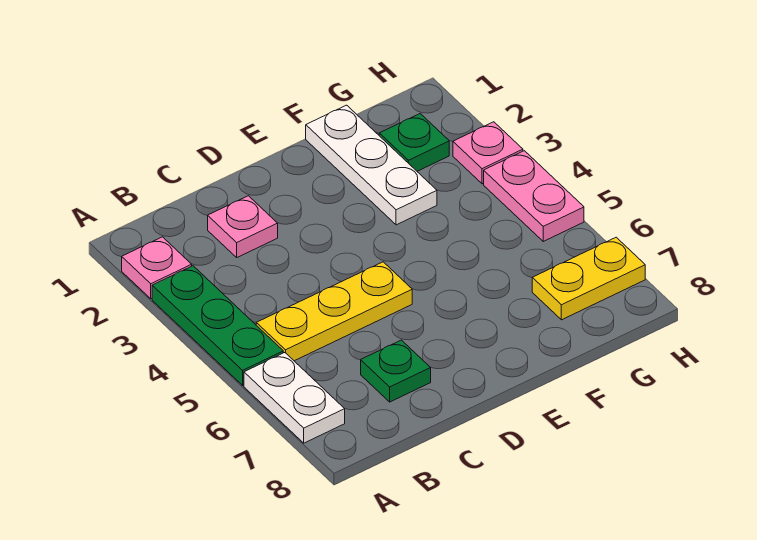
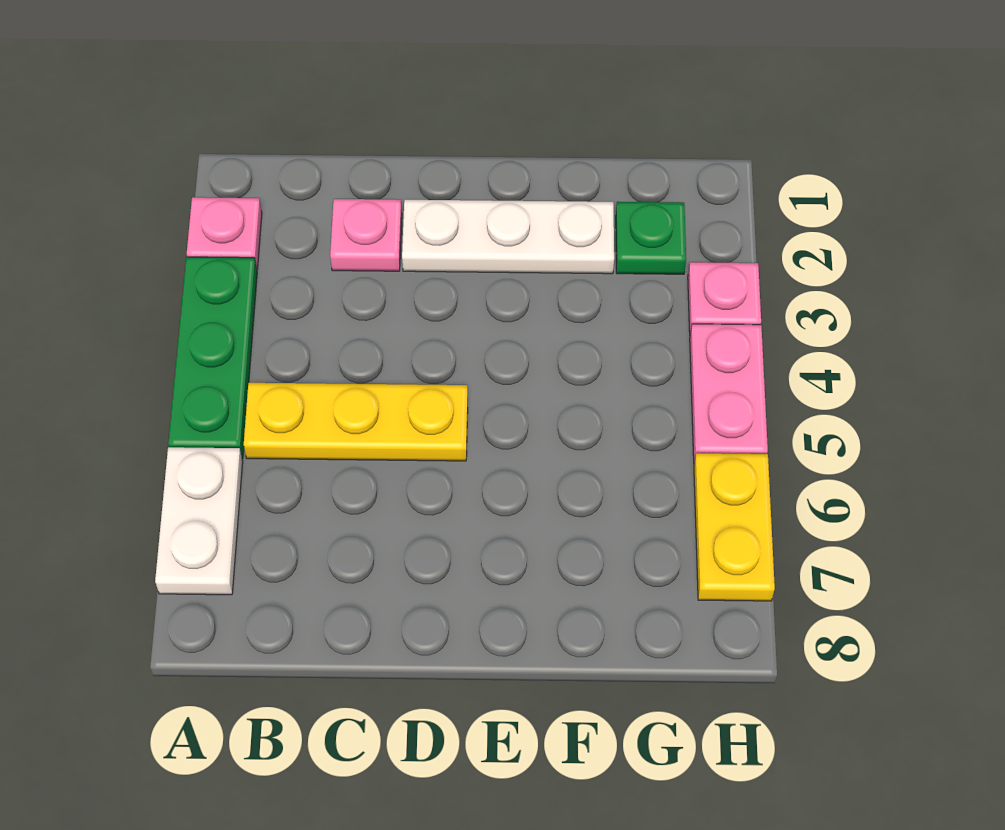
green plate C7 level 1 -> none
white plate F1:F3 level 1 -> white plate D2:F2 level 1
yellow plate G7:H7 level 1 -> yellow plate H6:H7 level 1

